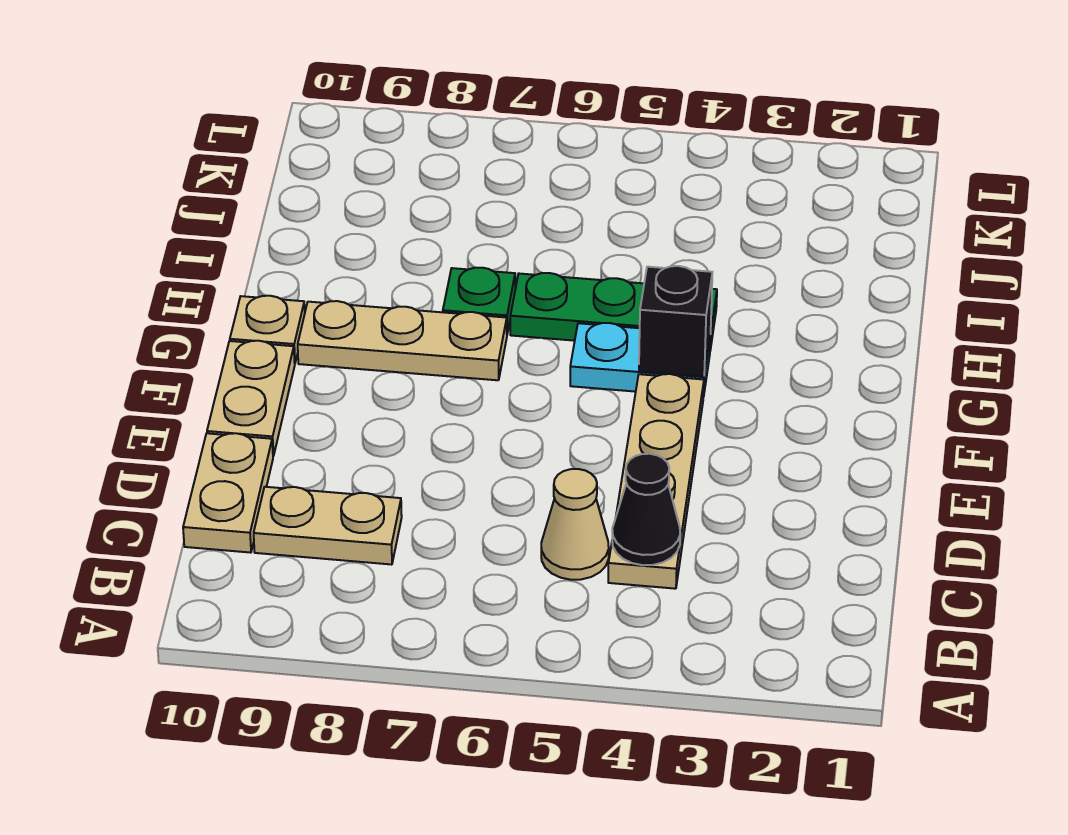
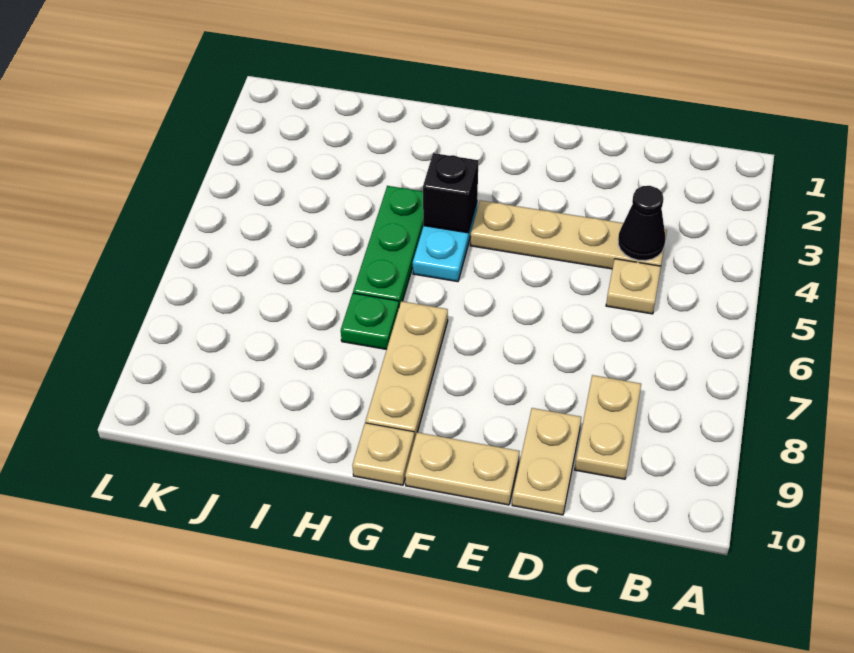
tan cone C5 level 1 -> tan plate C5 level 1
tan plate C10:D10 level 1 -> tan plate D9:D10 level 1

